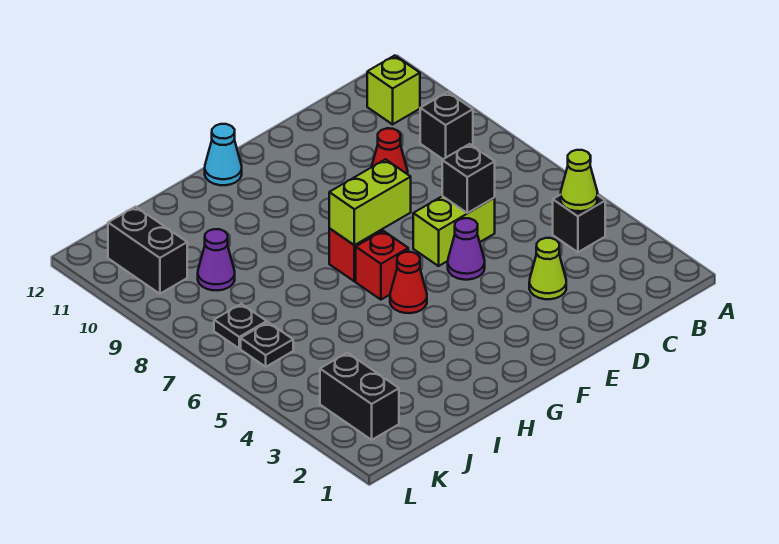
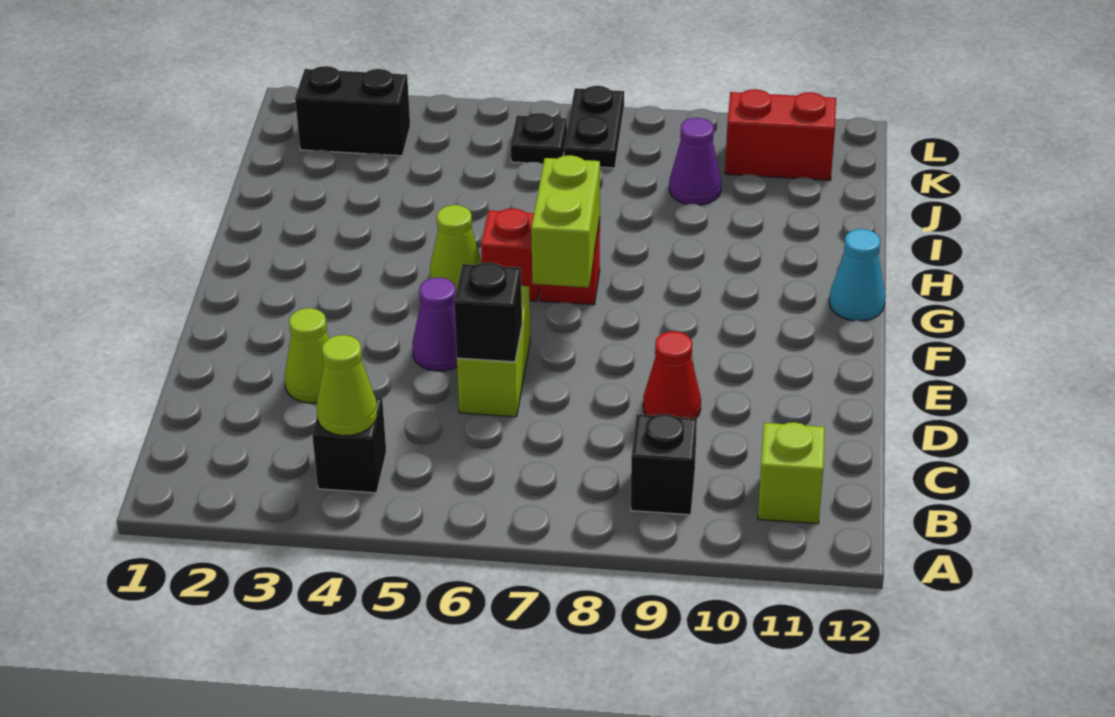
red cone G5 level 1 -> lime cone G5 level 1
black plate K7 level 1 -> black plate K7:L7 level 1
black brick K10:K11 level 1 -> red brick K10:K11 level 1

